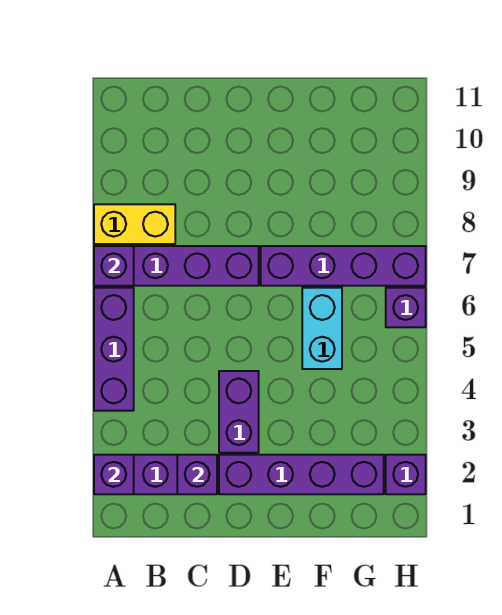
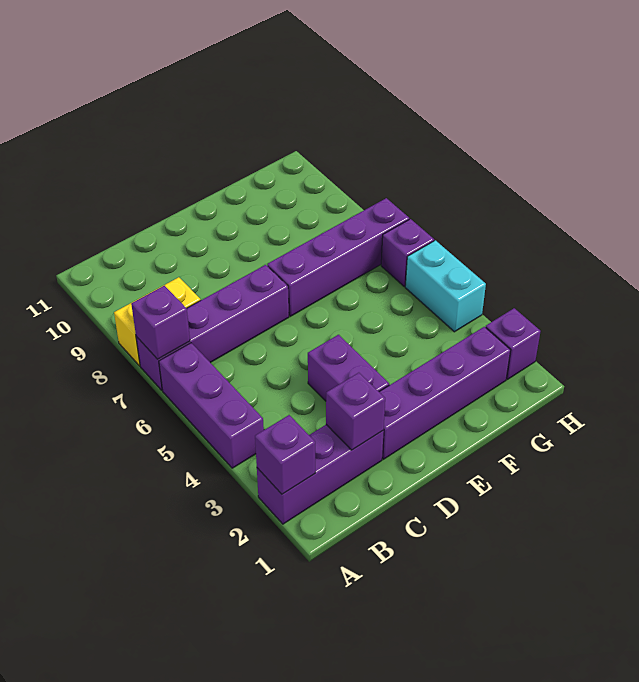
cyan brick F5:F6 level 1 -> cyan brick H4:H5 level 1

